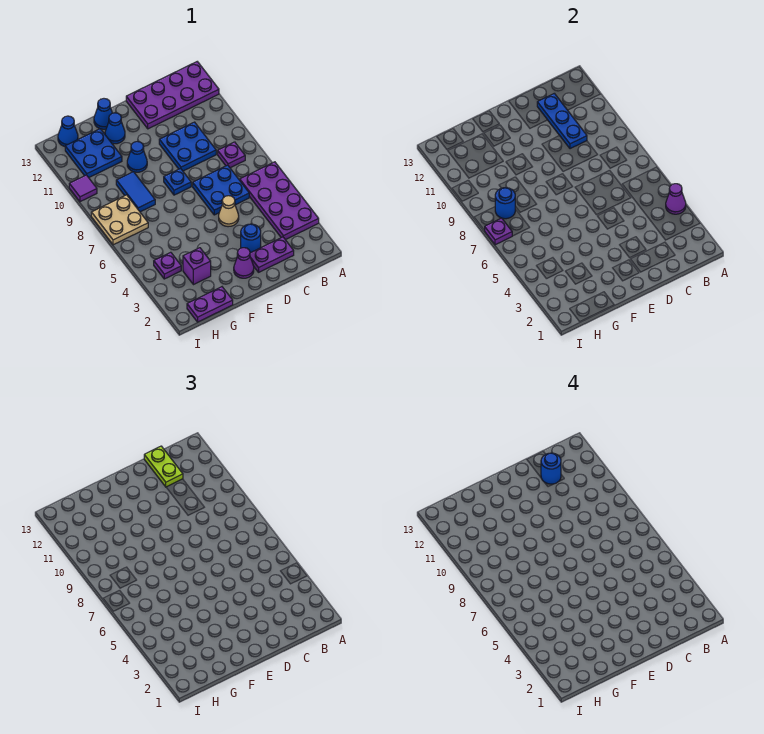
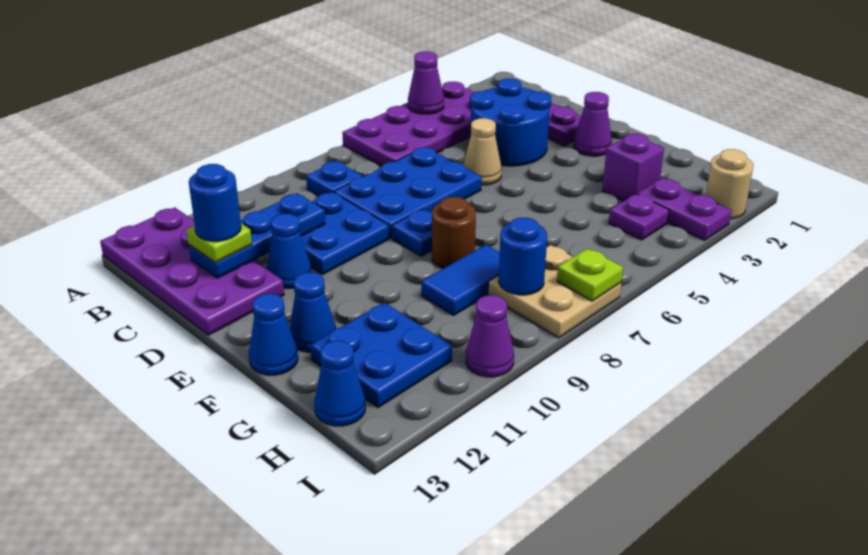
purple plate B8 level 1 -> blue plate B8 level 1
blue plate C6:D7 level 1 -> blue plate C6:D8 level 1
lime plate C12:C13 level 3 -> lime plate C12 level 3
blue round brick D3 level 1 -> blue round brick C3:D4 level 1
none -> brown round brick F8 level 1
blue cone F10 level 1 -> blue cone D11 level 1
purple plate G1:H1 level 1 -> purple plate H3:I3 level 1
none -> tan round brick I2 level 1
purple plate I7 level 2 -> lime plate I7 level 2
purple tile I10 level 1 -> purple cone I10 level 1

